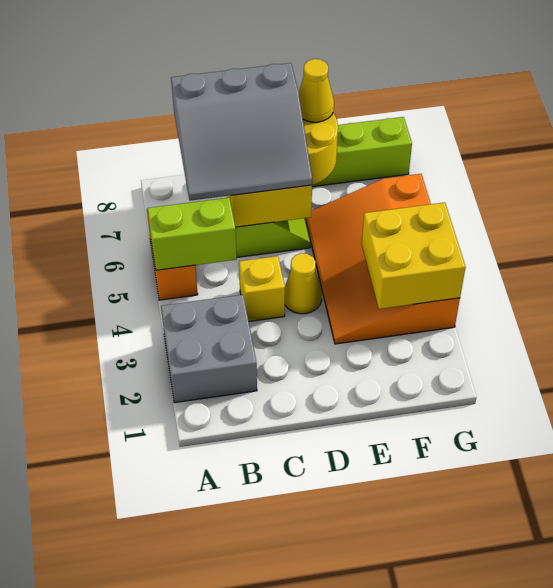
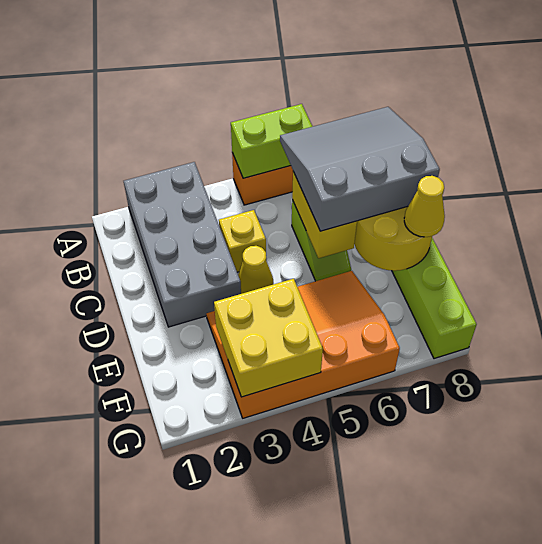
grey brick A2:B3 level 1 -> grey brick A2:D3 level 1
lime brick A5:B5 level 2 -> lime brick A5:A6 level 2
grey slope B6:D8 level 3 top 8 -> grey slope B6:D8 level 3 top D

